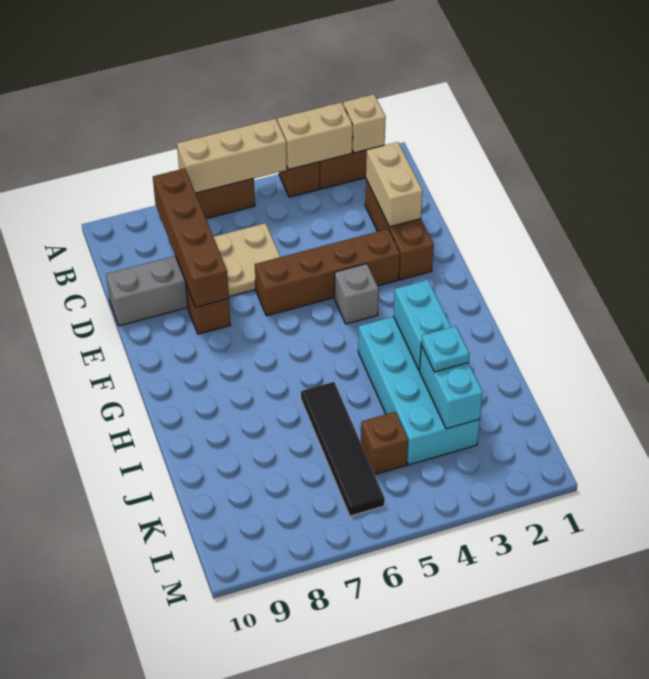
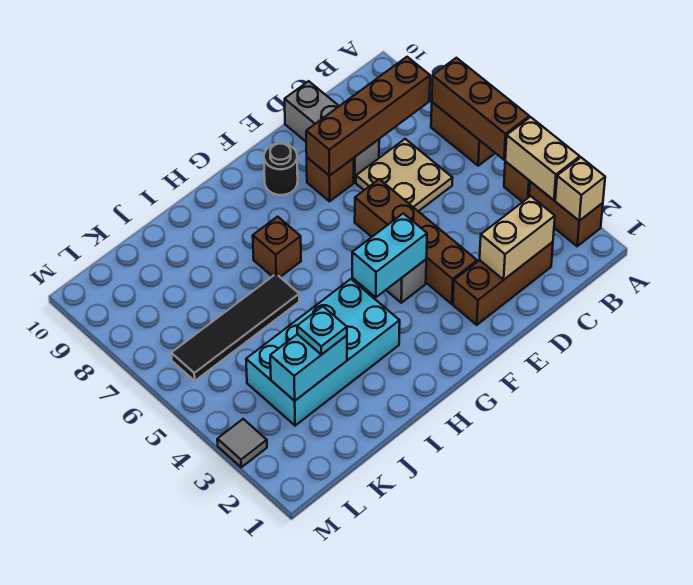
tan brick A5:A7 level 2 -> brown brick A5:A7 level 2
none -> black round brick F9 level 1
cyan brick H3:I3 level 2 -> cyan brick F4:G4 level 2
brown brick K5 level 1 -> brown brick H7 level 1
none -> grey tile M3 level 1

